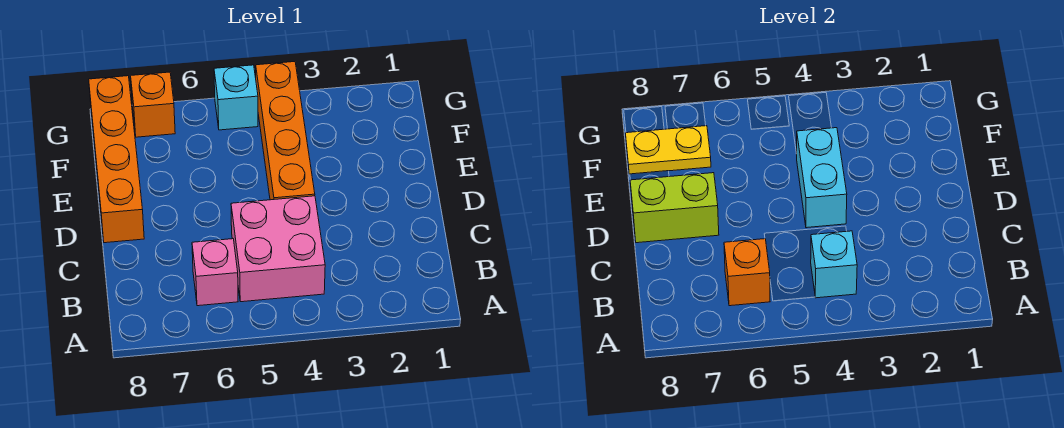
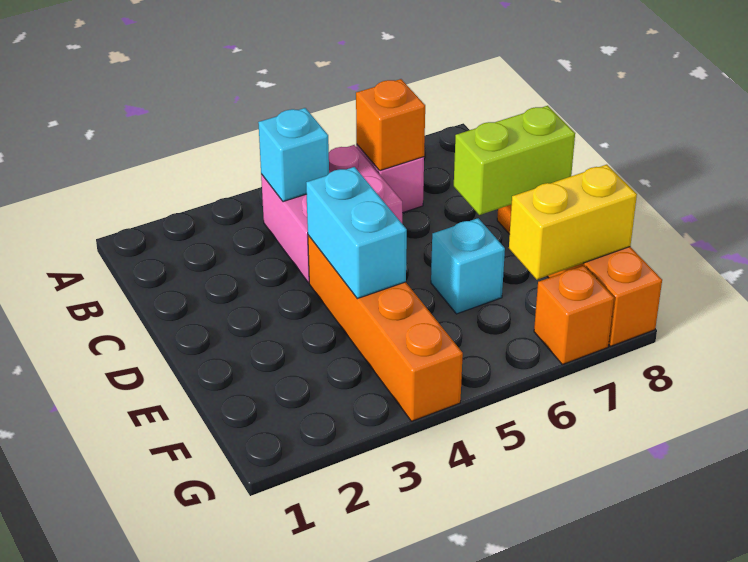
yellow plate F7:F8 level 2 -> yellow brick F7:F8 level 2
cyan brick G5 level 1 -> cyan brick E6 level 1

